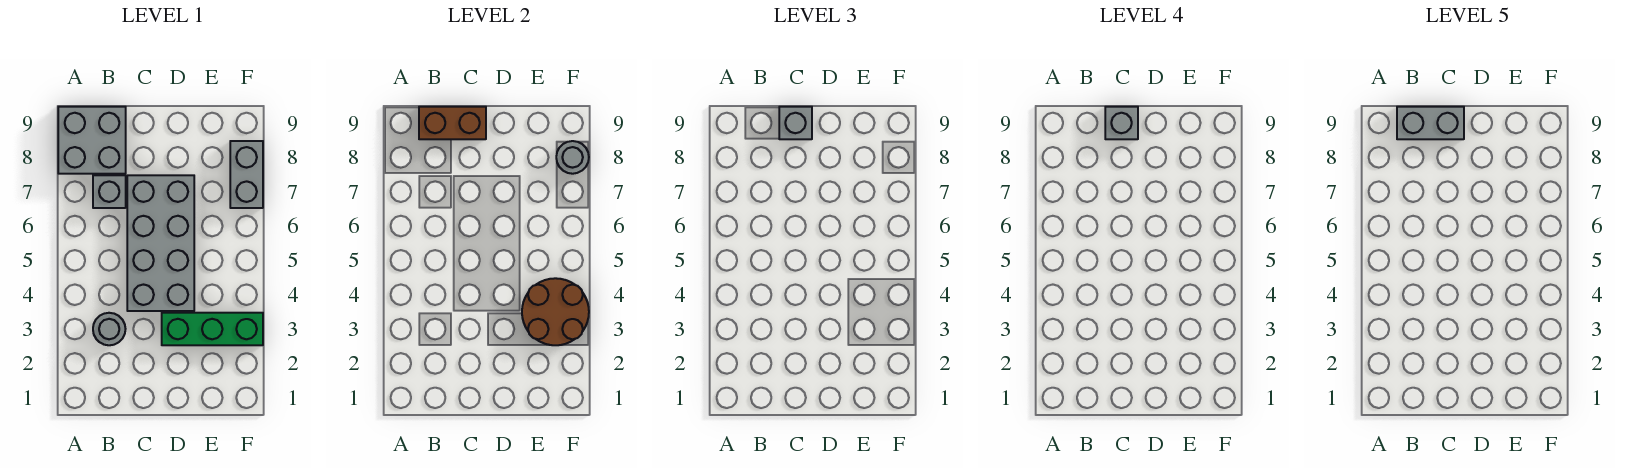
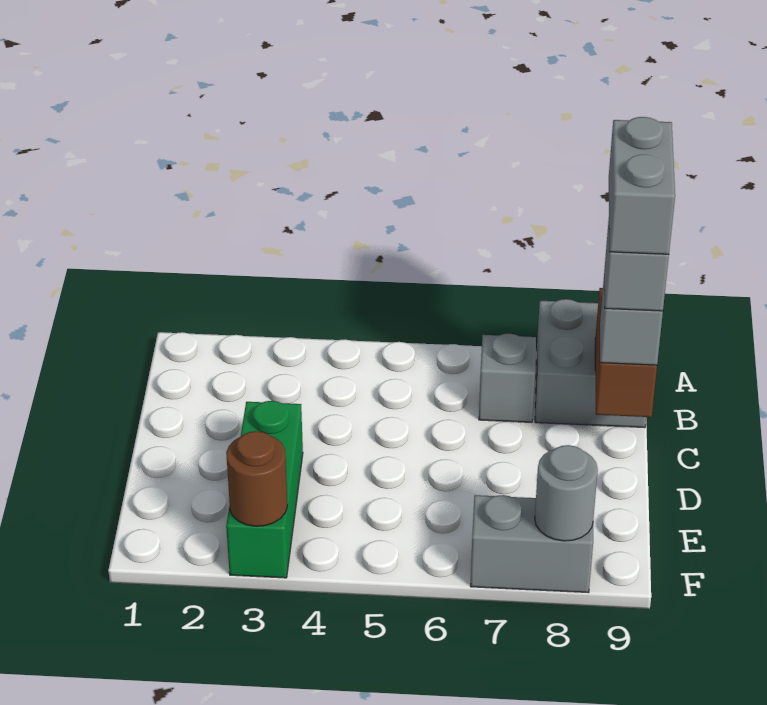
grey round brick B3 level 1 -> none
grey brick C4:D7 level 1 -> none
brown round brick E3:F4 level 2 -> brown round brick F3 level 2

